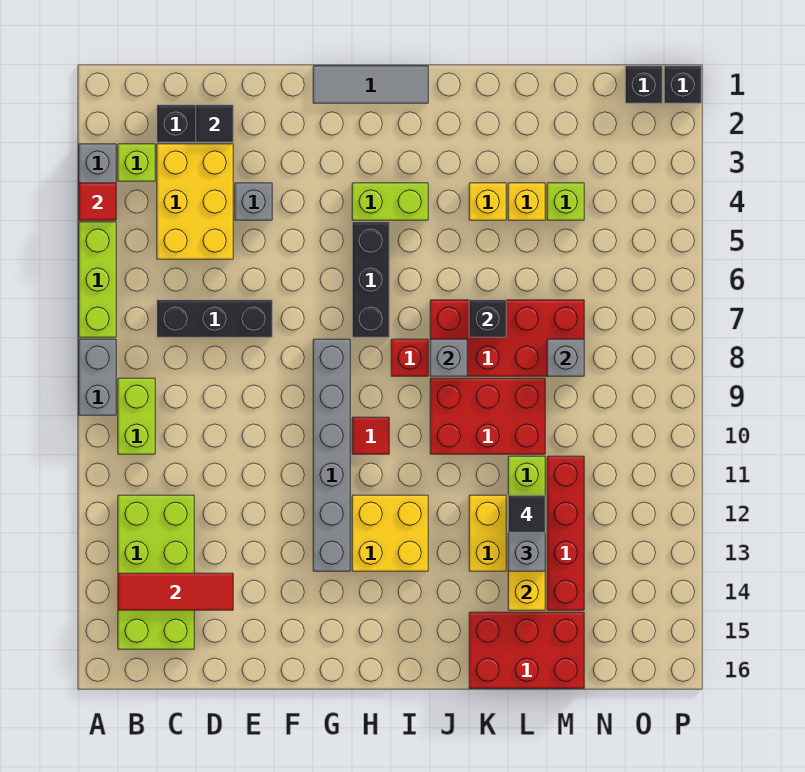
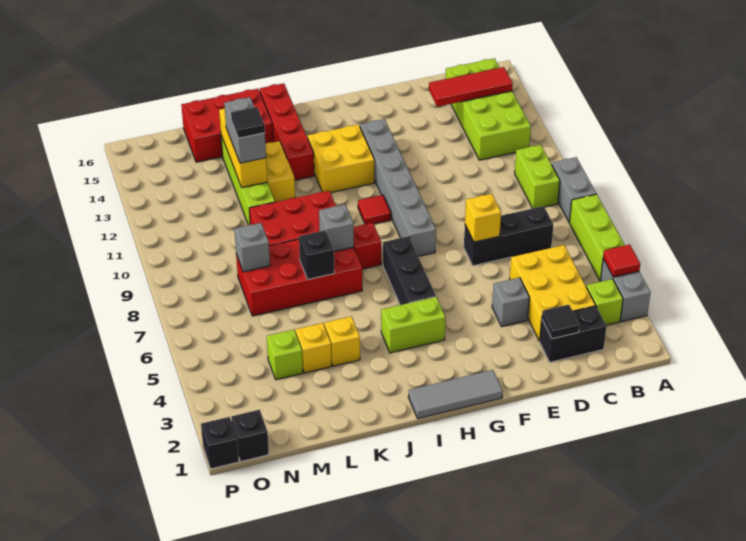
none -> yellow brick E7 level 2
red brick M11:M14 level 1 -> red brick J13:J16 level 1

